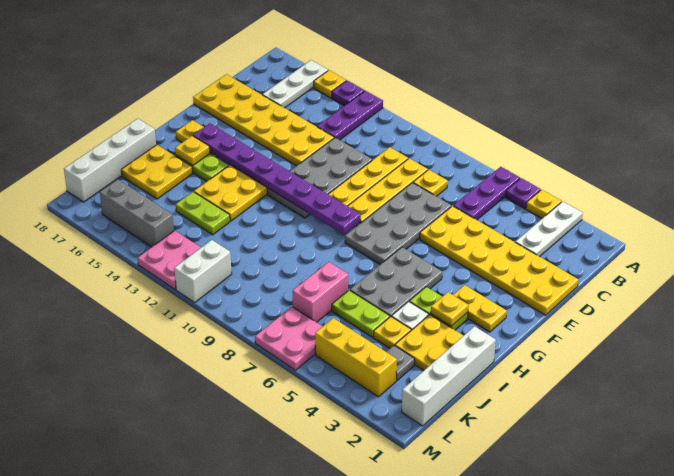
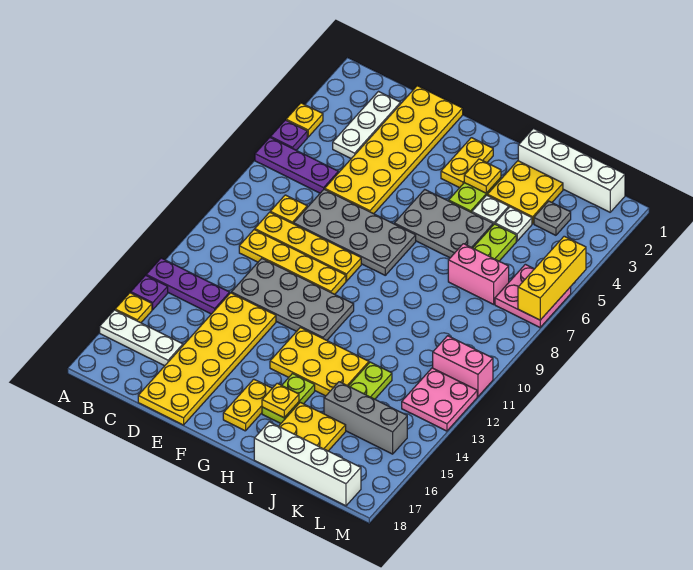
white plate A3:C3 level 1 -> white plate C2:C4 level 1
purple plate G9:G16 level 2 -> none
yellow plate J4 level 1 -> white plate J4 level 1
yellow brick L3:L5 level 1 -> yellow brick M5:M7 level 2
white brick L11:M11 level 1 -> pink brick L11:M11 level 1
grey brick L14:L16 level 1 -> grey brick J15:L15 level 1

